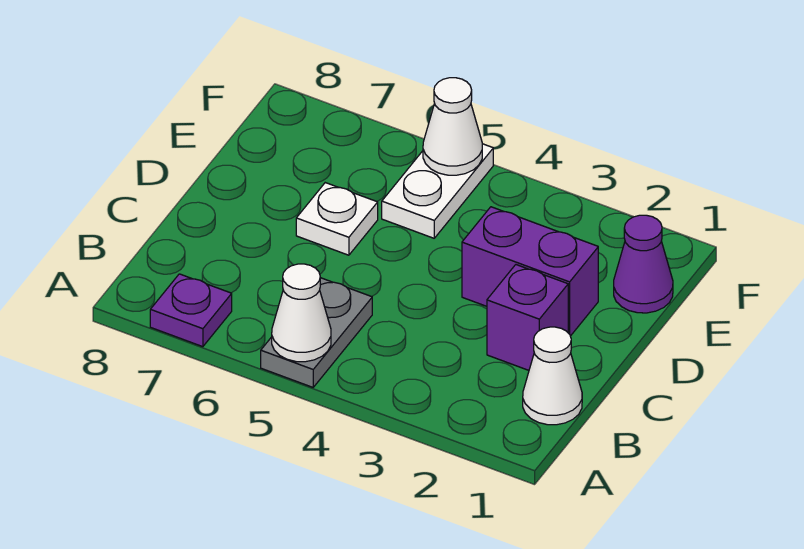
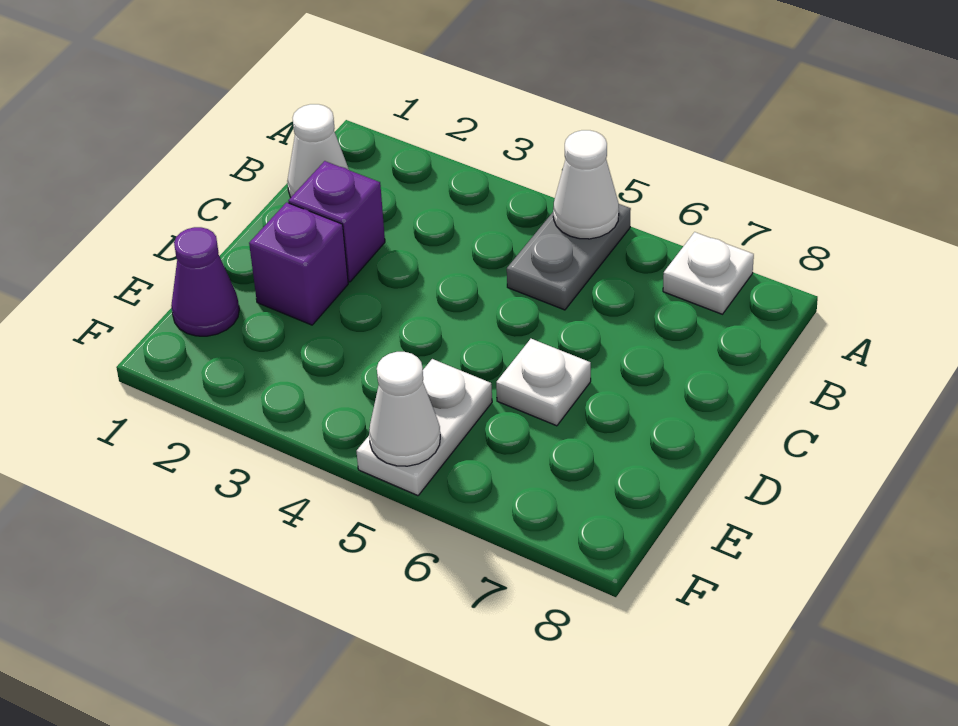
purple plate A7 level 1 -> white plate A7 level 1
purple brick D2:D3 level 1 -> purple brick D2 level 1

